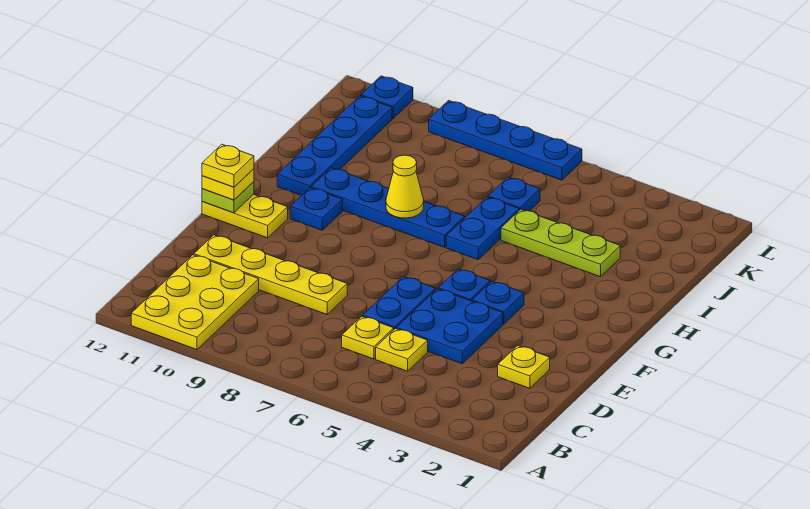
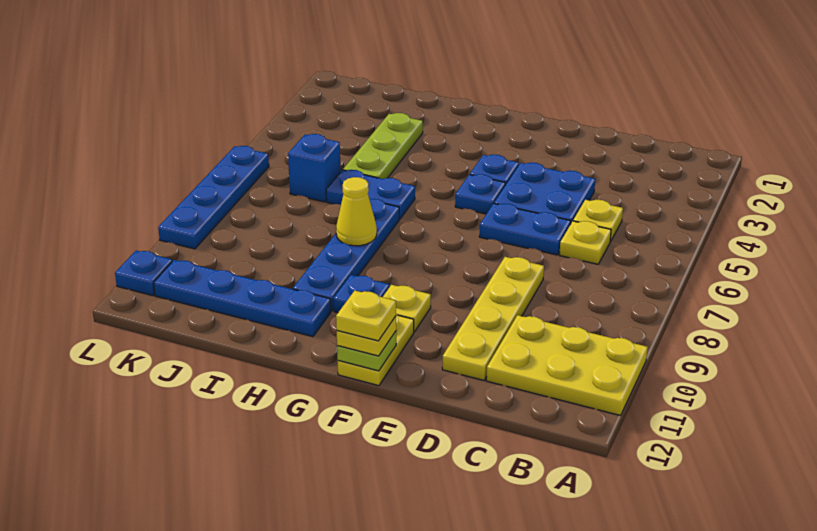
yellow plate D2 level 1 -> yellow plate F10 level 1
blue plate J6 level 1 -> blue brick J6 level 1

